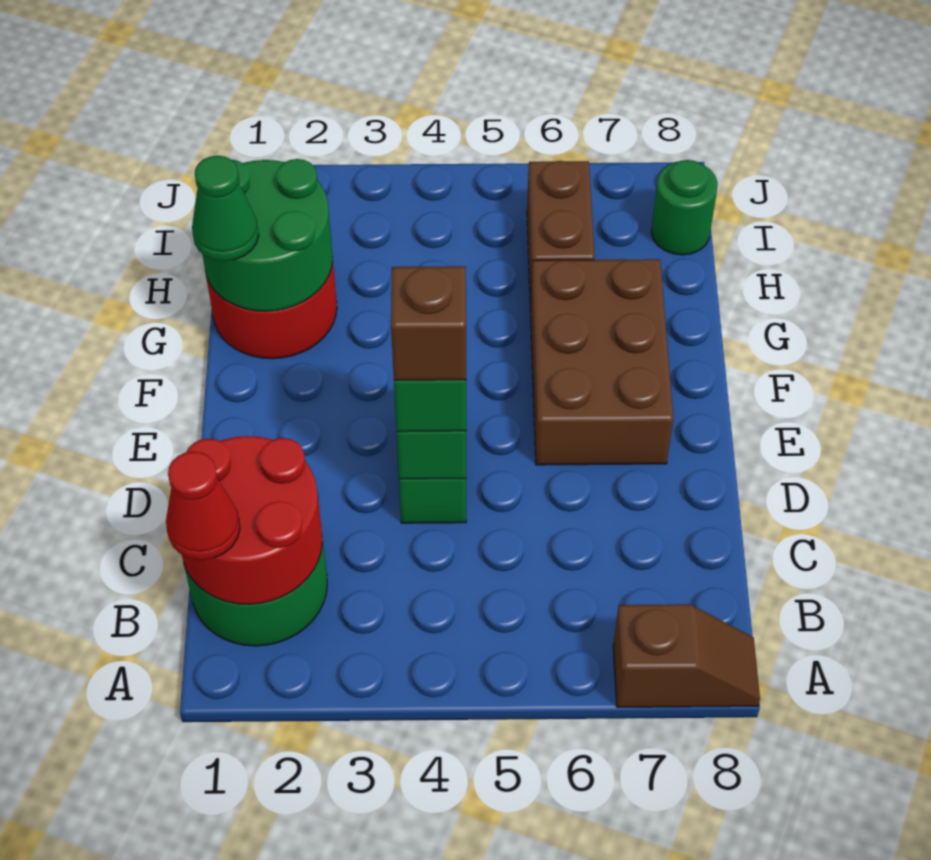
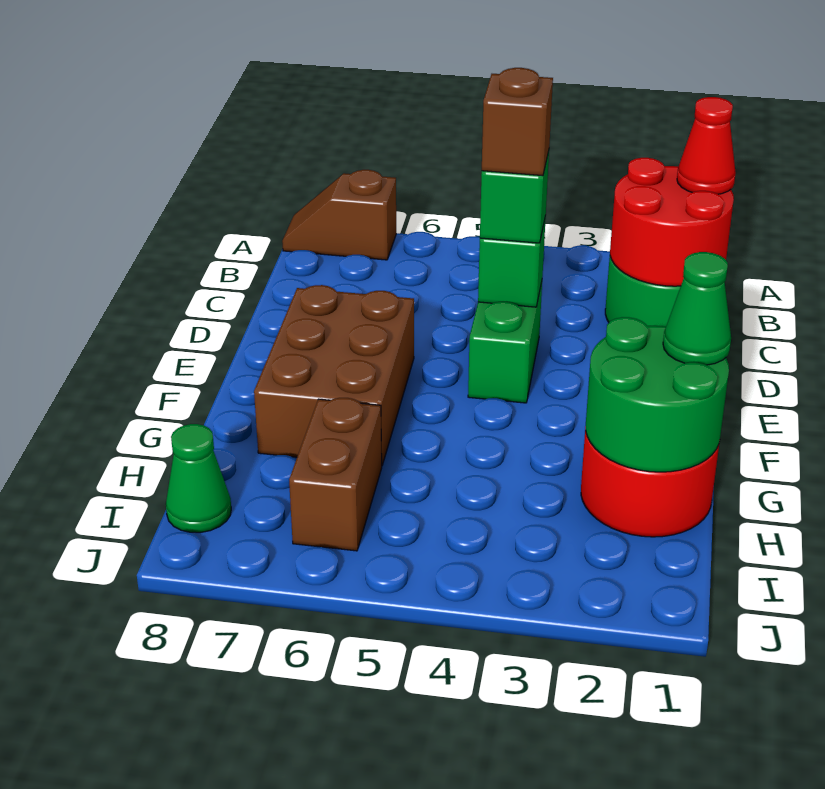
green round brick I8 level 1 -> green cone I8 level 1

